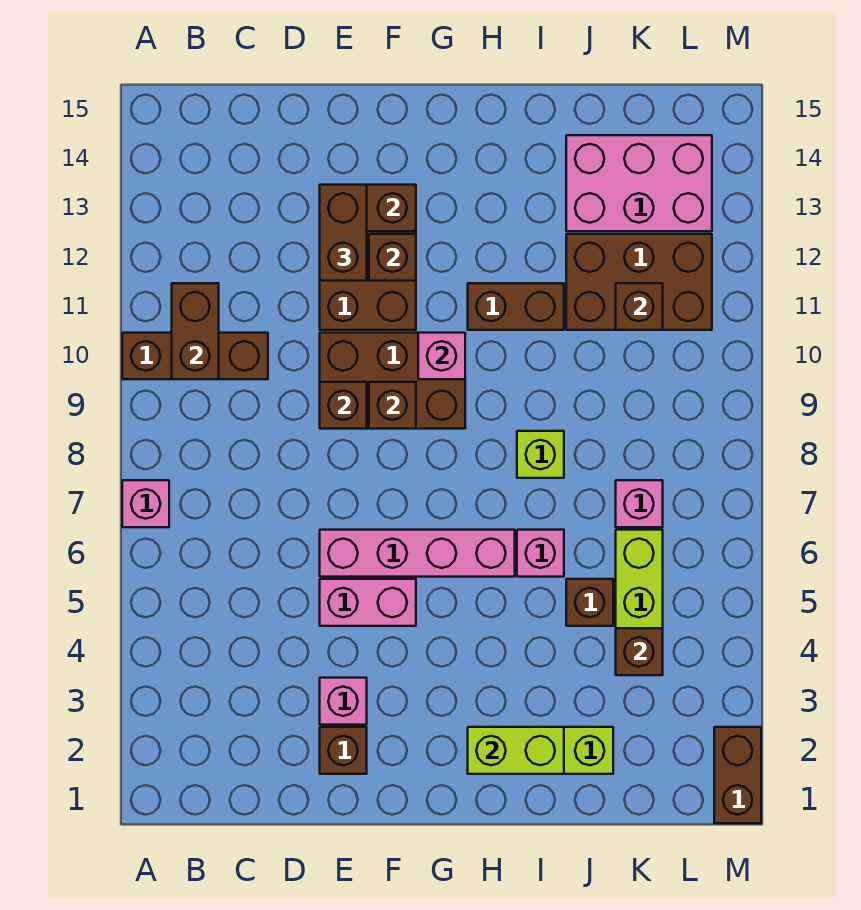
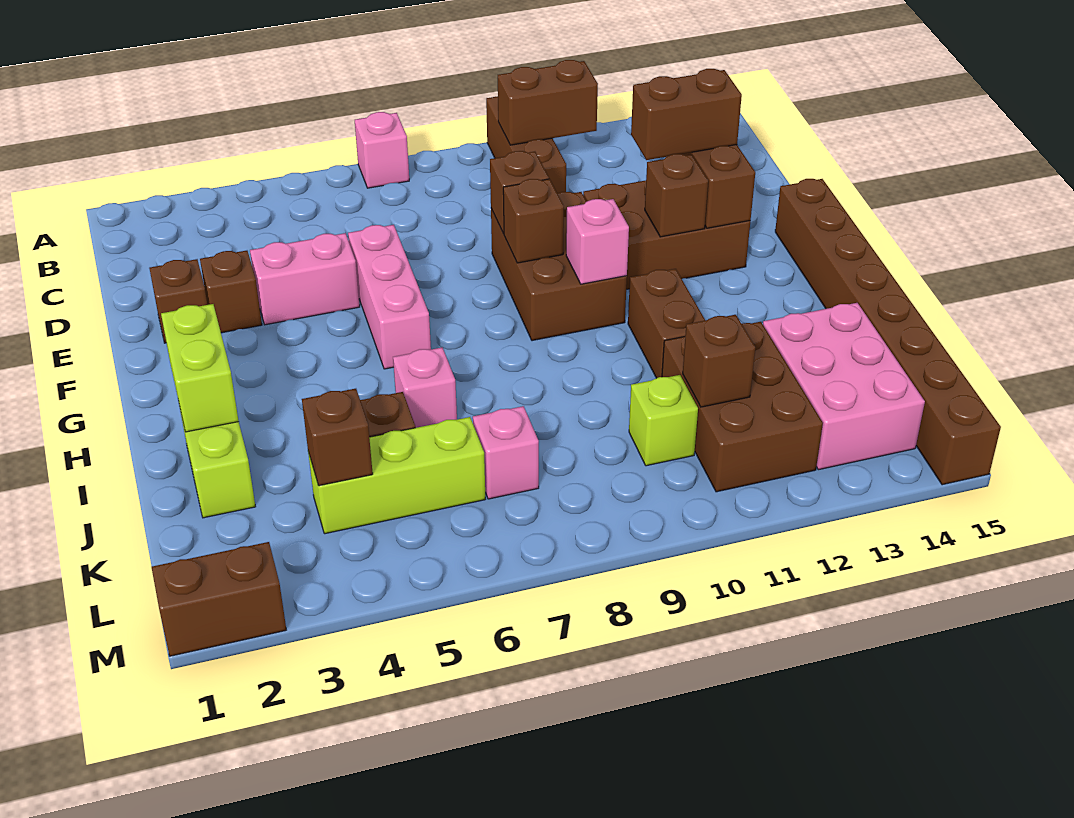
pink brick E3 level 1 -> brown brick E3 level 1
pink brick E5:F5 level 1 -> pink brick E4:E5 level 1
pink brick E6:H6 level 1 -> pink brick E6:G6 level 1
none -> brown brick F15:M15 level 1
lime brick I8 level 1 -> lime brick K10 level 1

